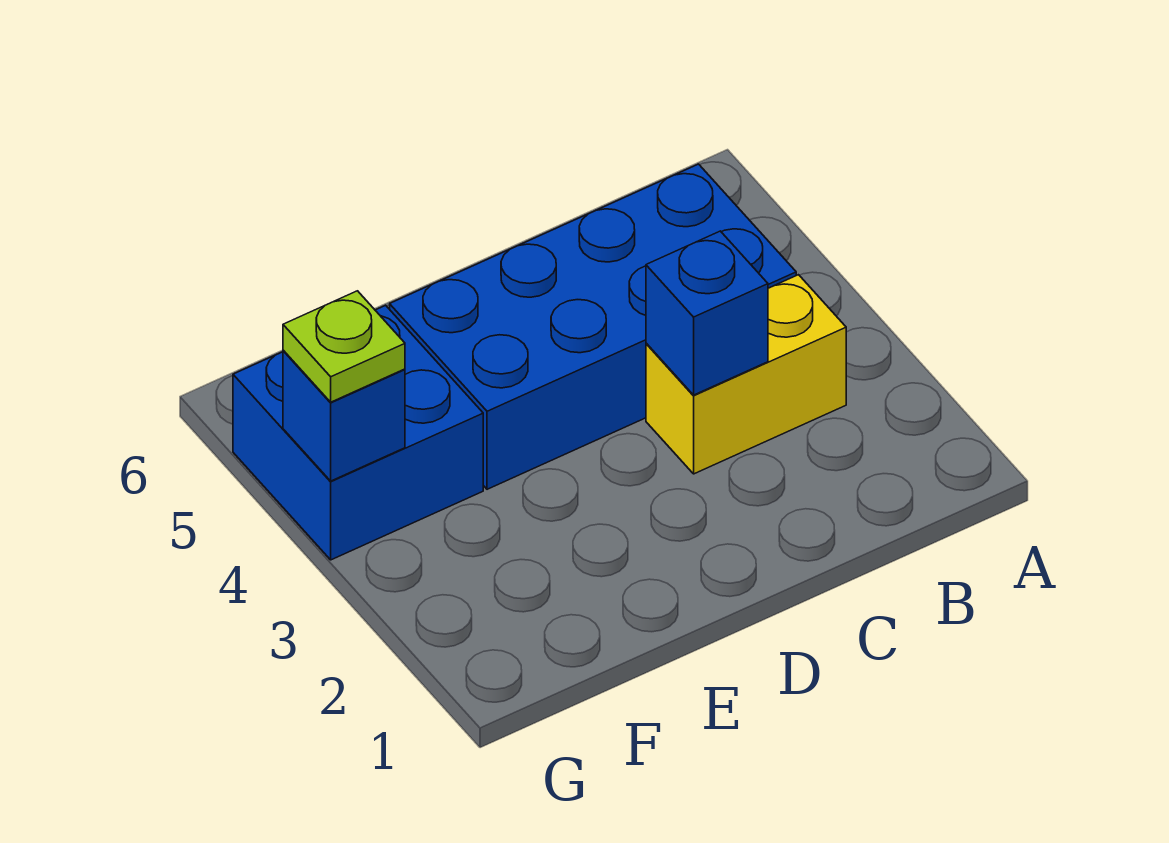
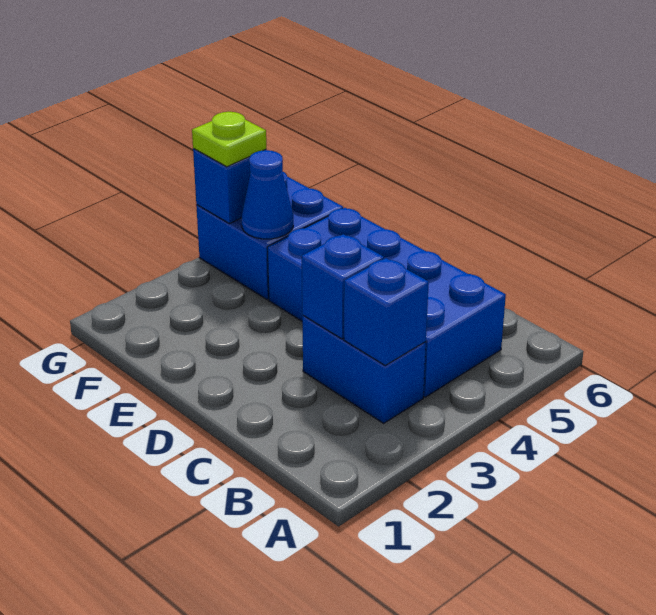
yellow brick B3:C3 level 1 -> blue brick B3:C3 level 1
none -> blue brick B3 level 2
none -> blue cone F4 level 2

